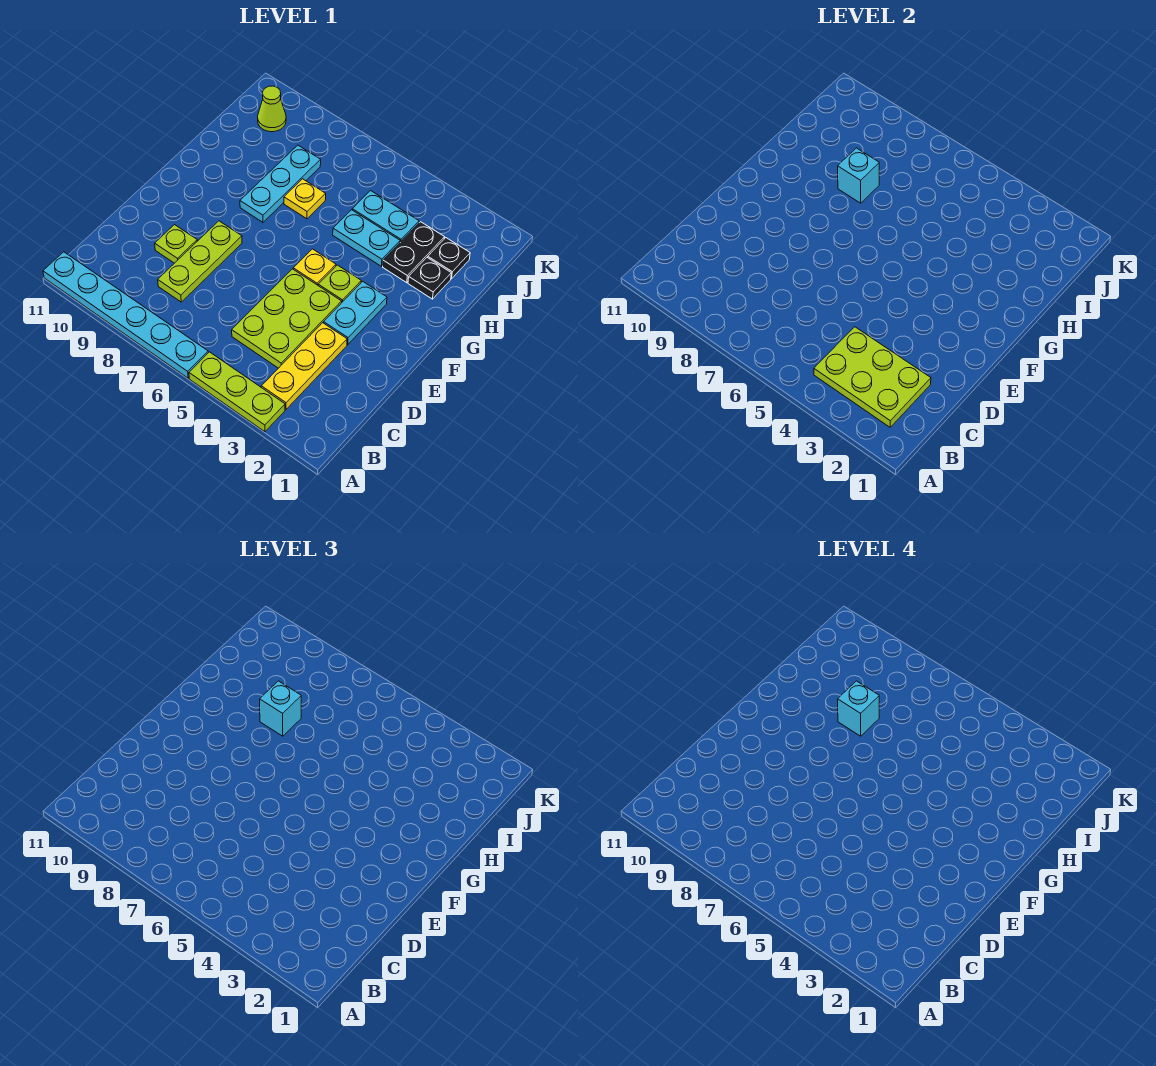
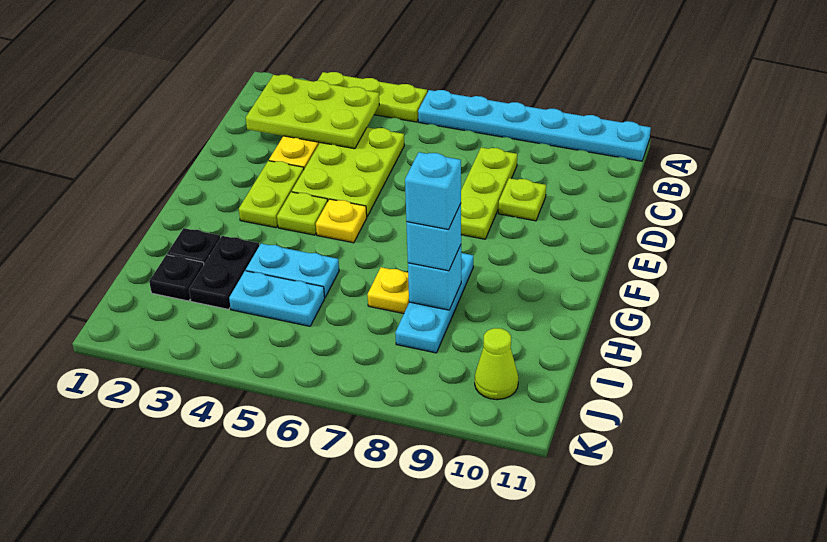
cyan plate E3:F3 level 1 -> lime plate E3:F3 level 1

